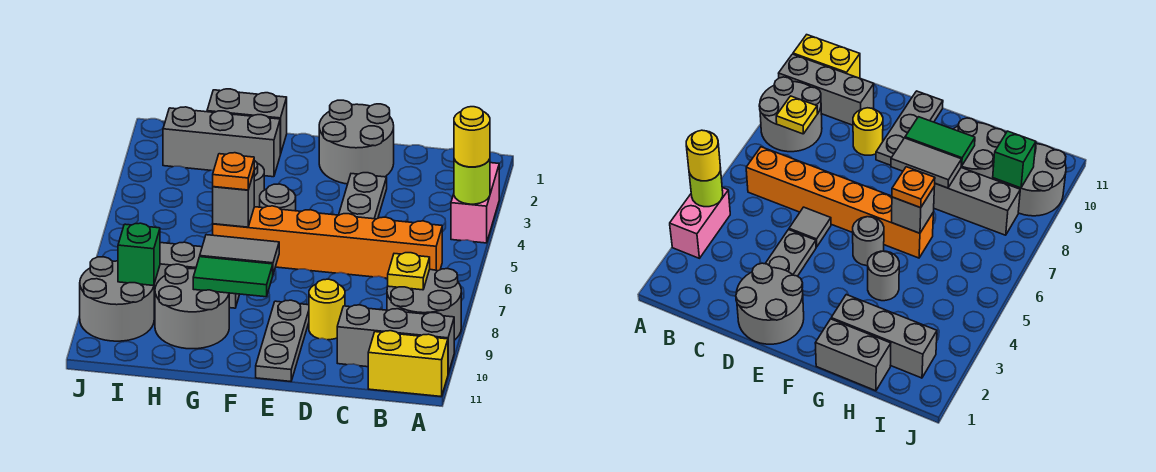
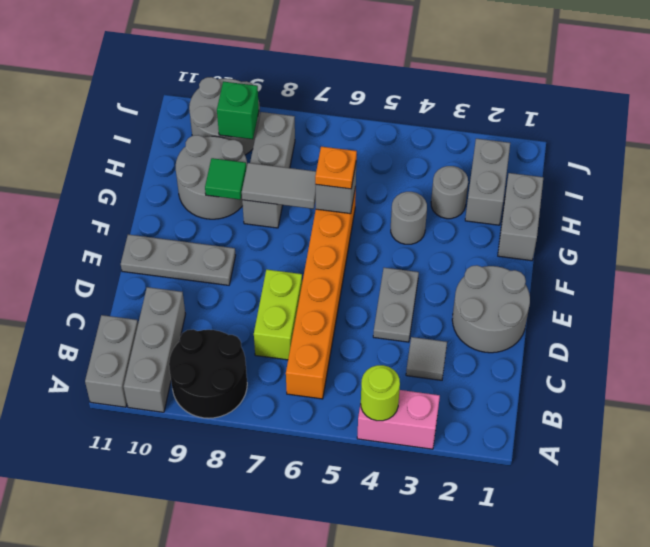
yellow round brick A4 level 3 -> none
grey round brick A8:B9 level 1 -> black round brick A8:B9 level 1
yellow brick A11:B11 level 1 -> grey brick A11:B11 level 1
yellow plate B8 level 2 -> none
none -> lime brick C7:D7 level 1
grey plate D3:D4 level 1 -> grey plate D4:E4 level 1
grey tile D5 level 1 -> grey tile C3 level 1
yellow round brick D9 level 1 -> none
grey round brick F5 level 1 -> grey round brick H3 level 1
grey tile F8:G8 level 2 -> grey tile G7:G8 level 2
green tile F9:G9 level 2 -> green tile G9 level 2
grey brick G2:I2 level 1 -> grey brick H2:I2 level 1

